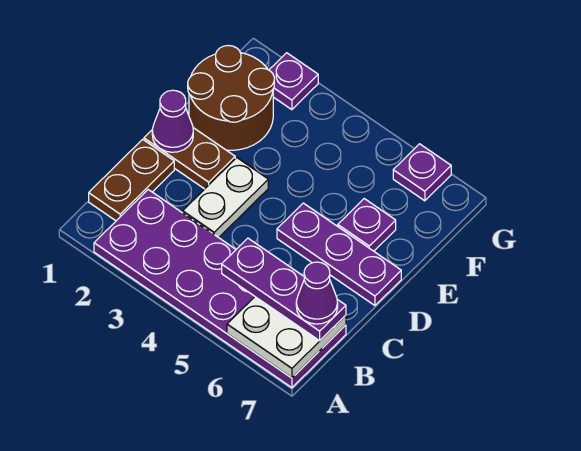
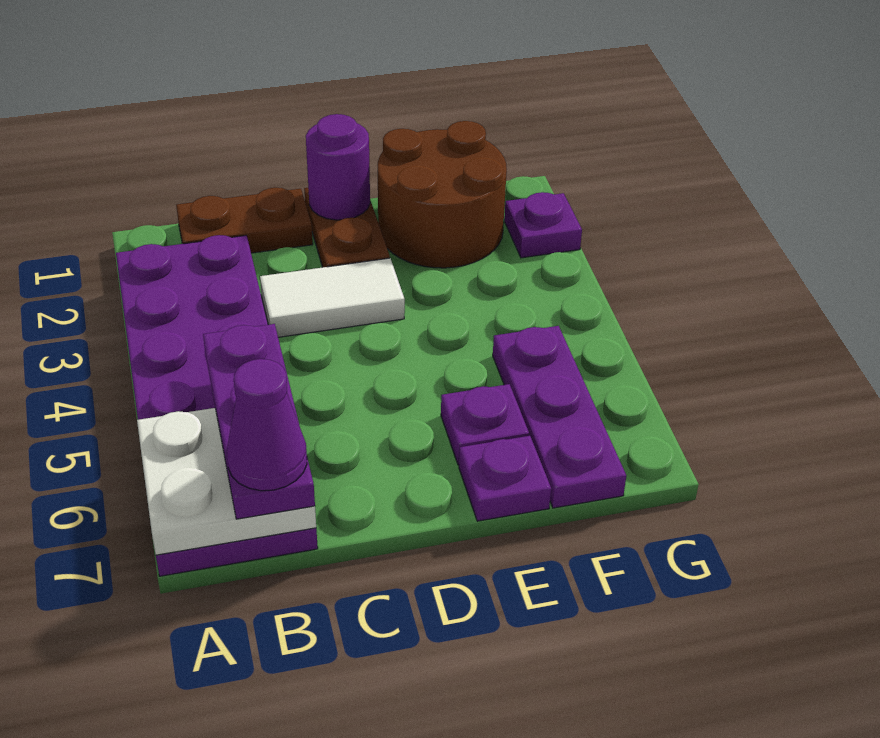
white plate C3:D3 level 1 -> white tile C3:D3 level 1
purple cone D1 level 2 -> purple round brick D1 level 2
purple plate D5:D7 level 1 -> purple plate F5:F7 level 1
purple plate G6 level 1 -> purple plate E7 level 1

